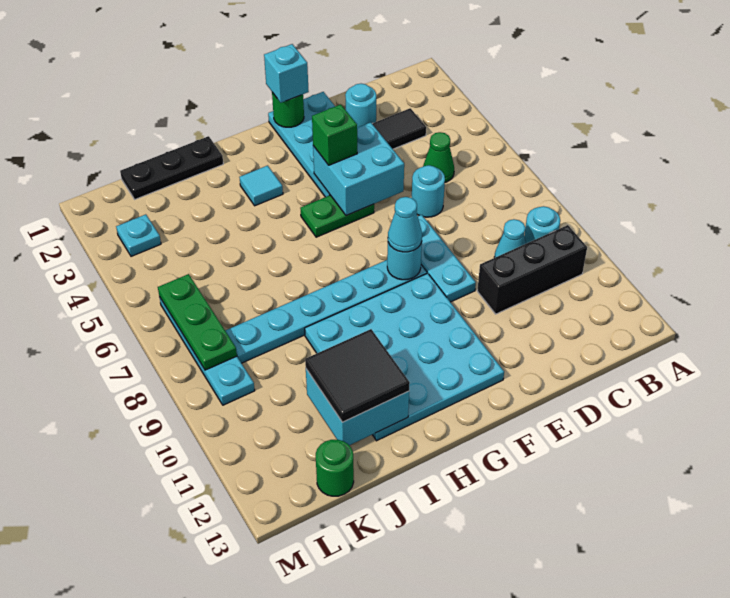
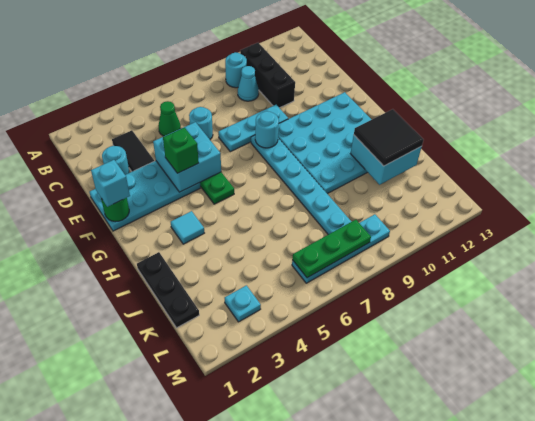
cyan cone F8 level 3 -> none
green round brick K13 level 1 -> none

